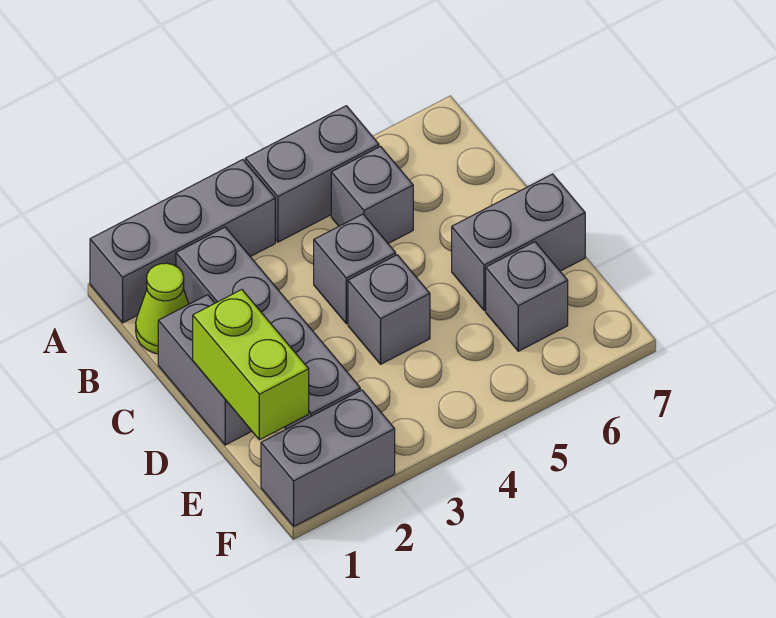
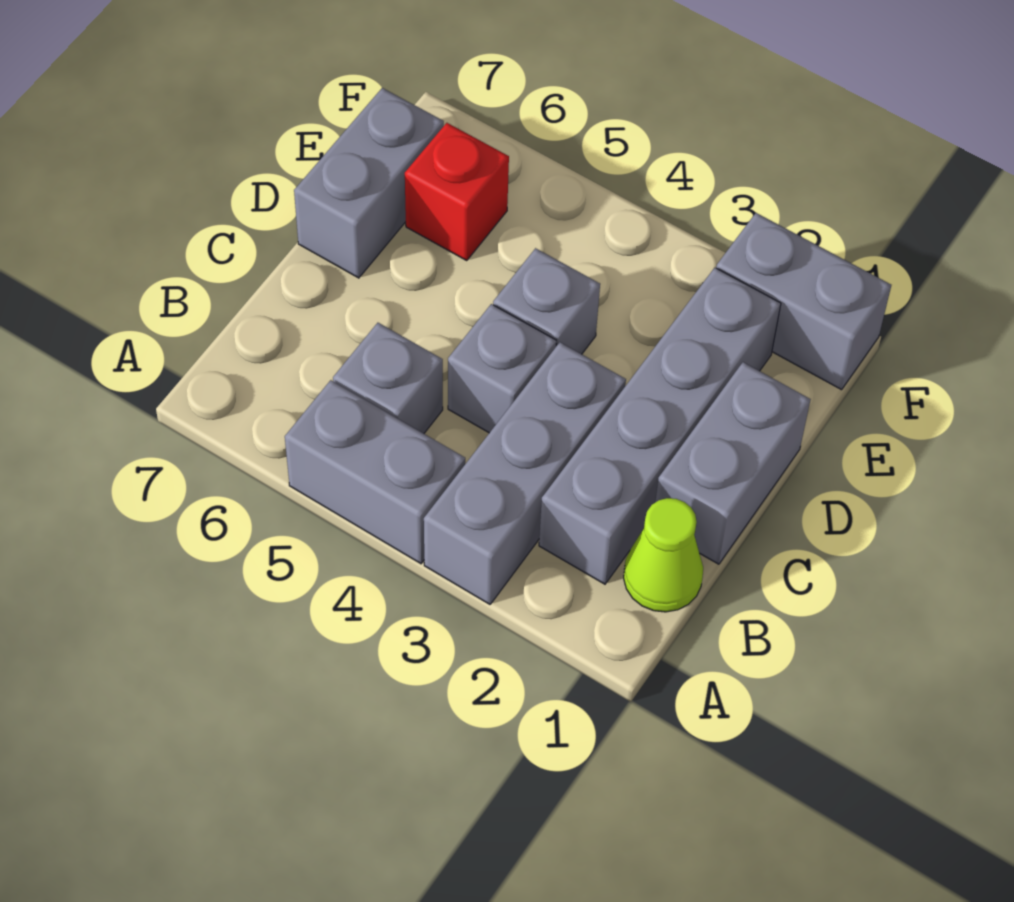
grey brick A1:A3 level 1 -> grey brick A3:C3 level 1
lime brick D1:E1 level 2 -> none
grey brick D6:D7 level 1 -> grey brick D7:E7 level 1
grey brick E6 level 1 -> red brick E6 level 1

